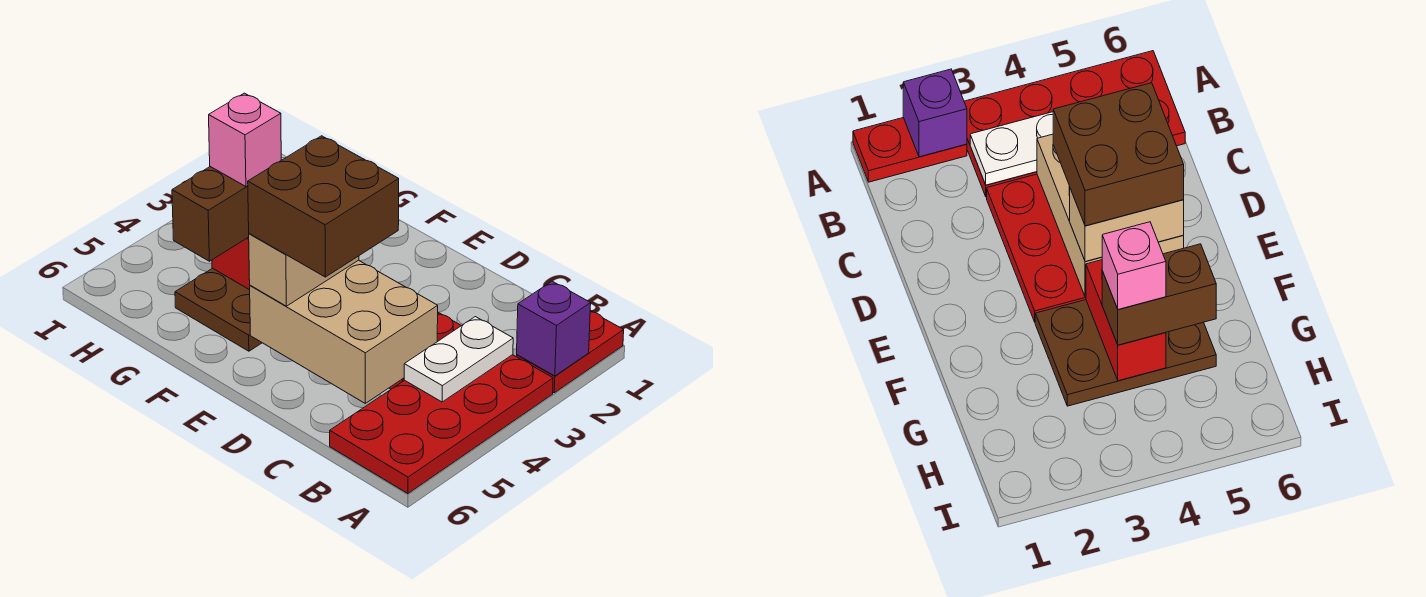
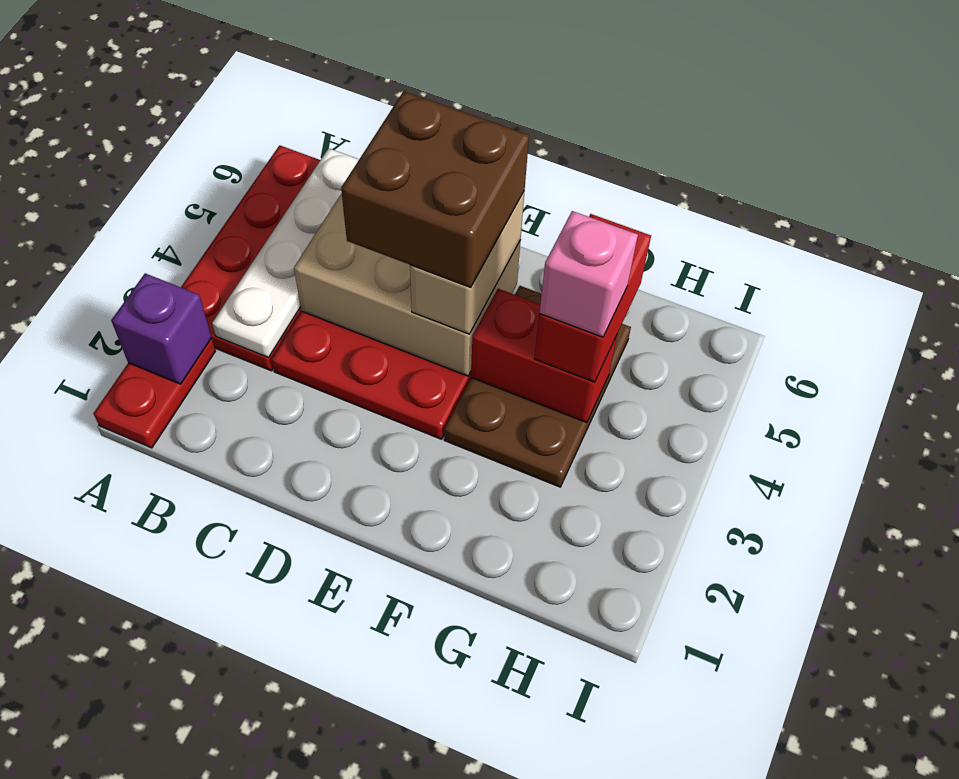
white plate B3:B4 level 2 -> white plate B3:B6 level 2
brown brick G4:G5 level 3 -> red brick G4:G5 level 3

